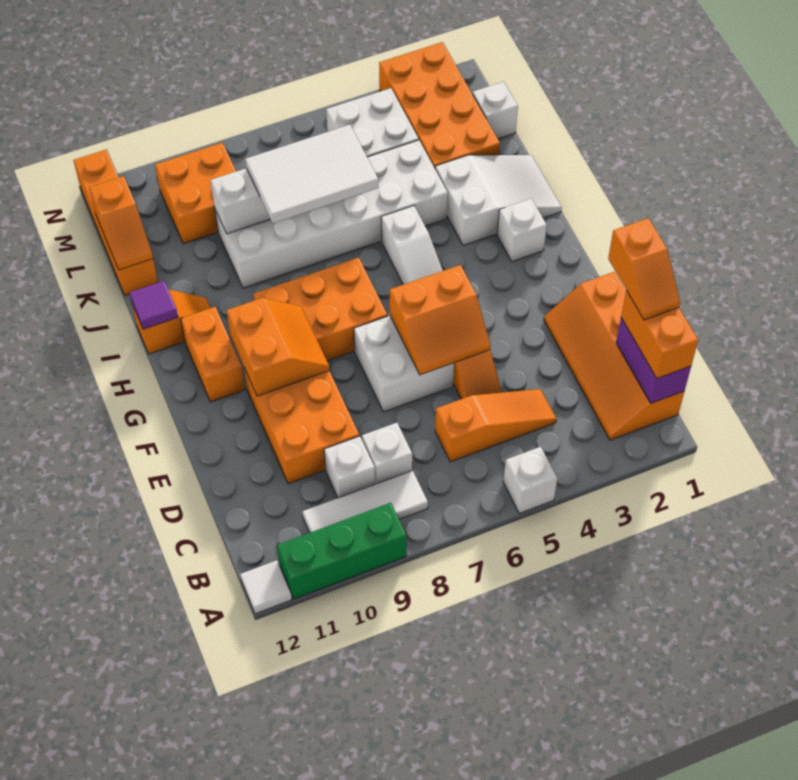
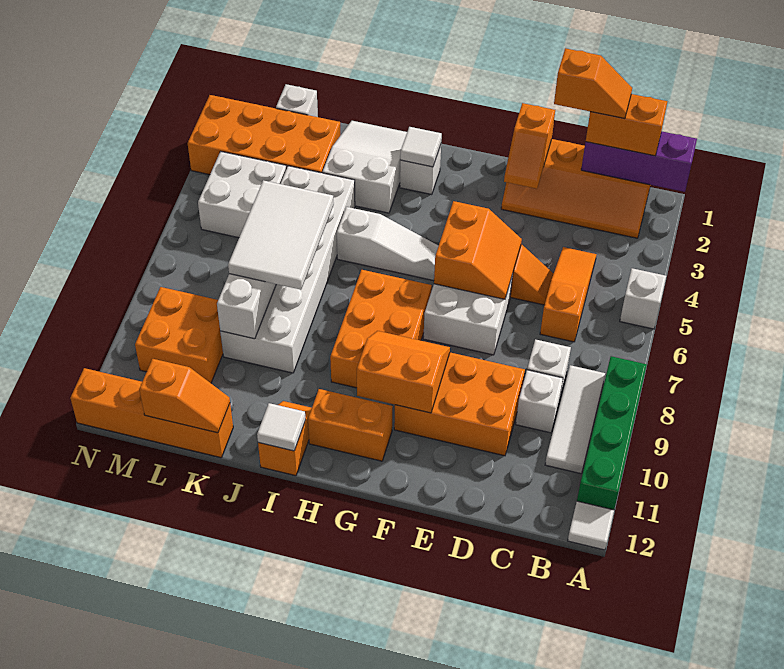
green brick A9:A11 level 1 -> green brick A8:A11 level 1
purple brick B1:C1 level 2 -> purple brick A1:C1 level 2
none -> orange slope E1:E2 level 2 top 1
none -> white tile H2 level 2
purple tile I12 level 2 -> white tile I12 level 2

